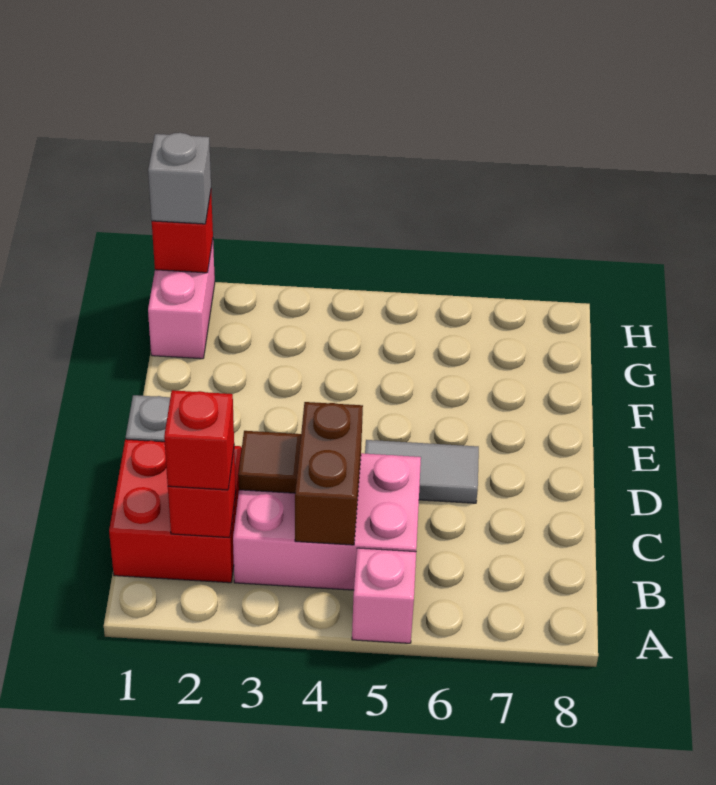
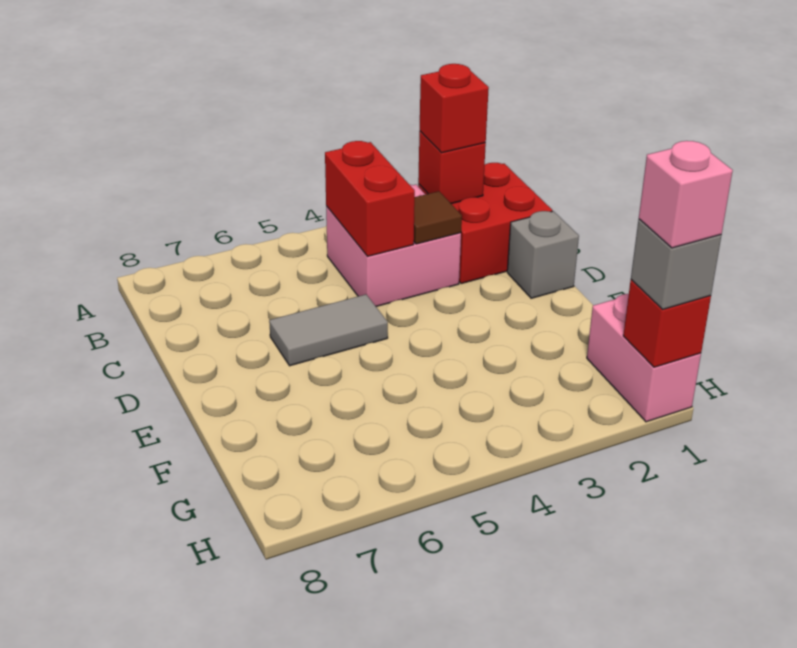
pink brick A5 level 1 -> pink brick H1 level 4
pink brick B3:C5 level 1 -> pink brick B3:C4 level 1
brown brick B4:C4 level 2 -> red brick B4:C4 level 2

